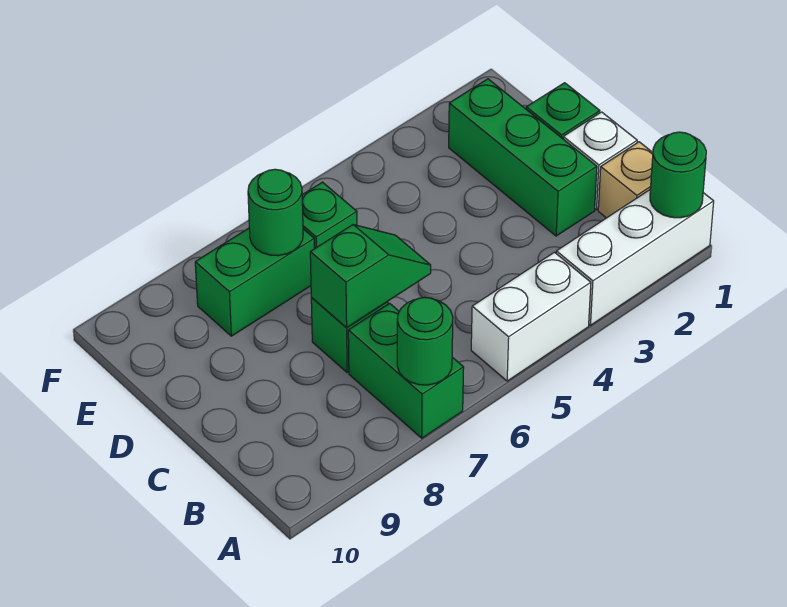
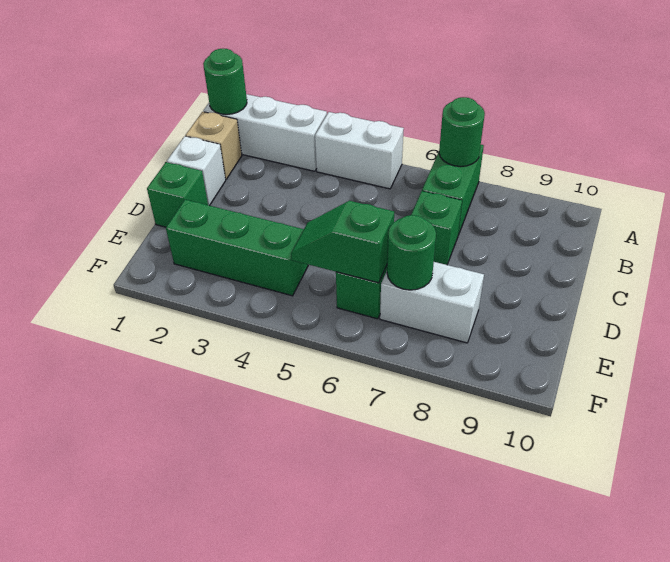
green brick C2:E2 level 1 -> green brick E2:E4 level 1
green slope C6:C7 level 2 top 7 -> green slope E5:E6 level 2 top 6
green brick E7:E8 level 1 -> white brick E7:E8 level 1

